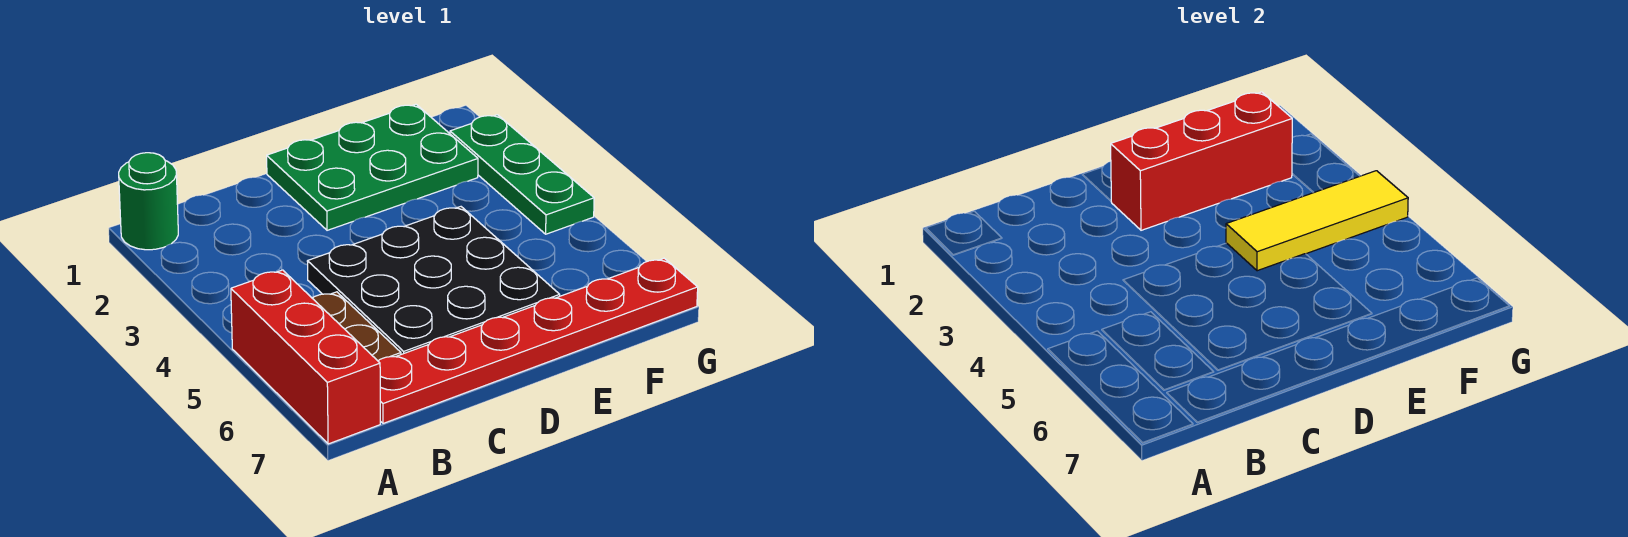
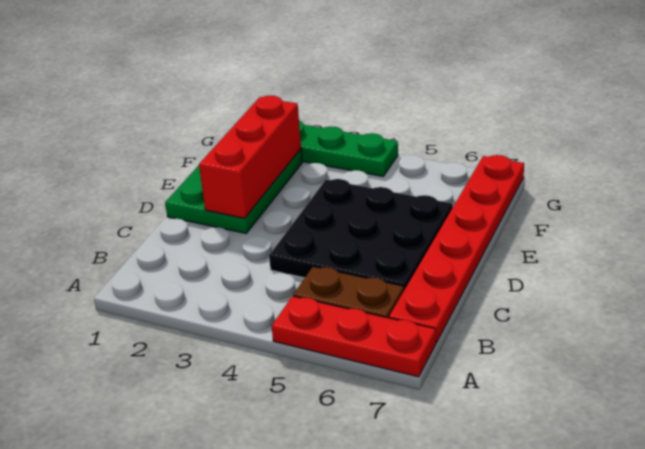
green round brick A1 level 1 -> none
red brick A5:A7 level 1 -> red plate A5:A7 level 1
yellow tile E4:G4 level 2 -> none

